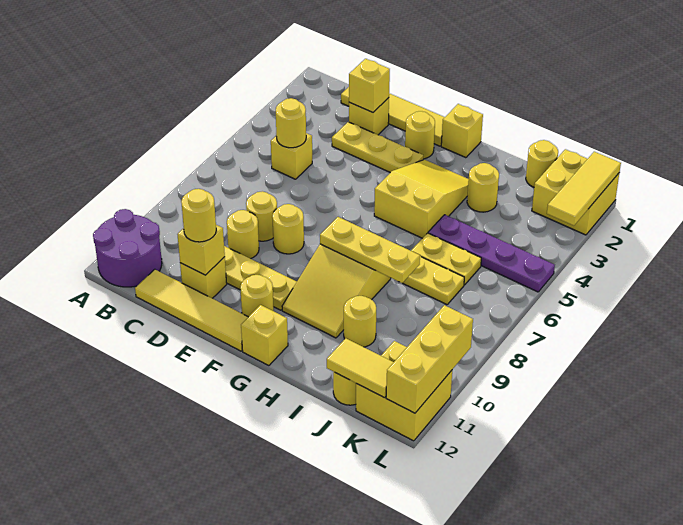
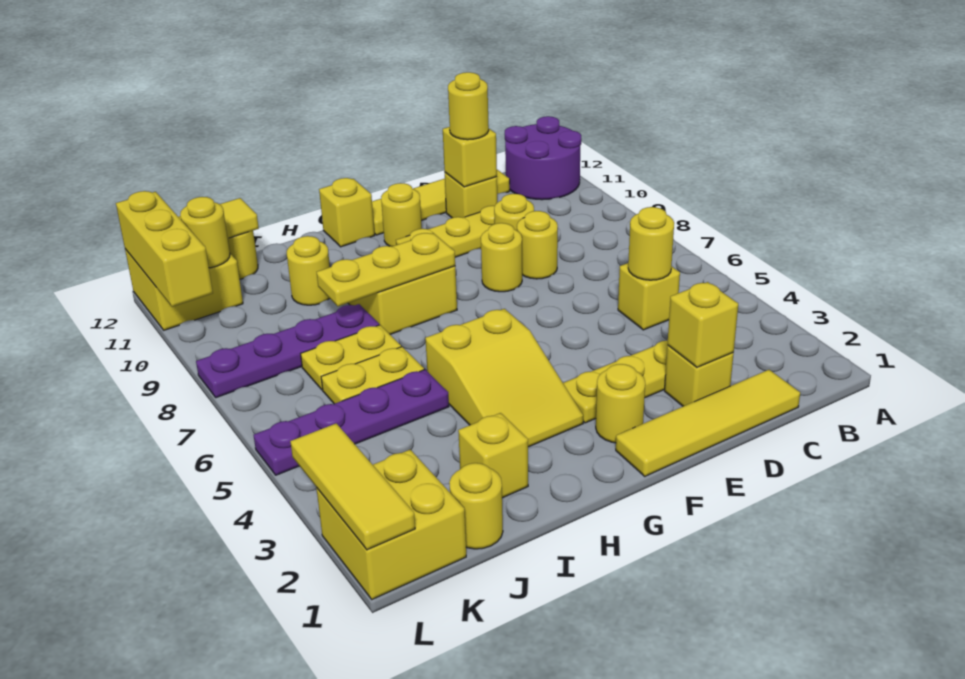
yellow brick G1 level 1 -> yellow brick I2 level 1
yellow round brick I3 level 1 -> yellow round brick K11 level 2
none -> purple plate I8:L8 level 1

